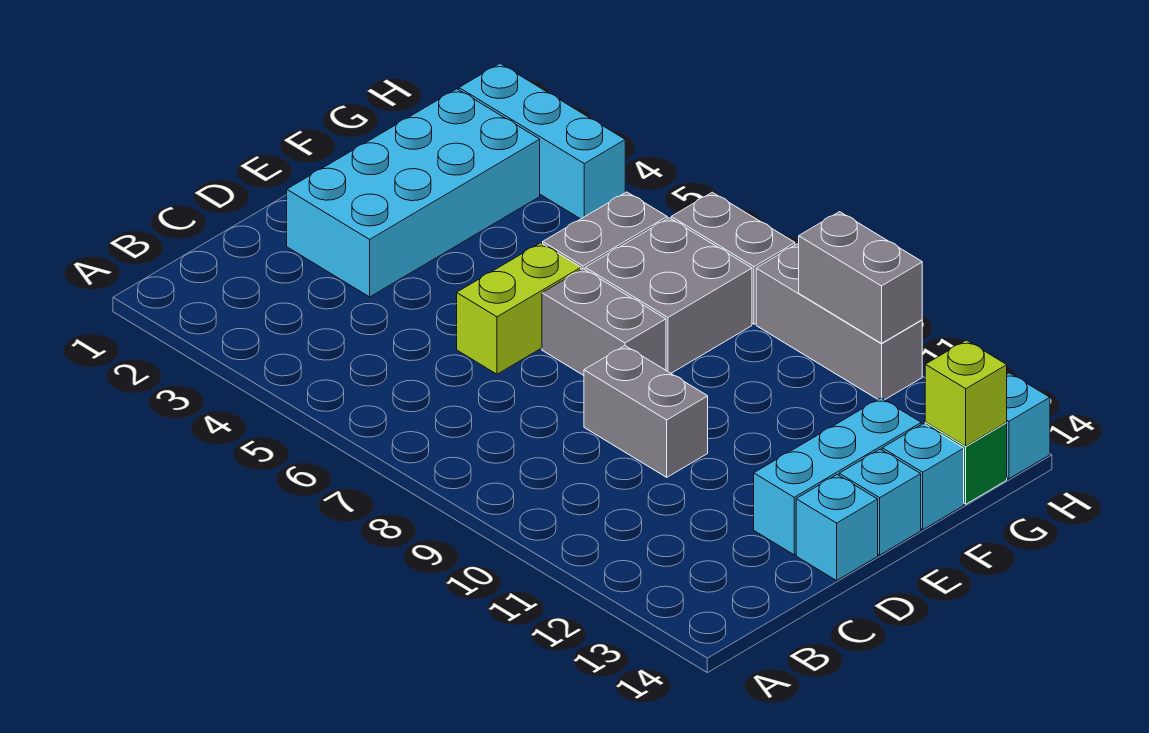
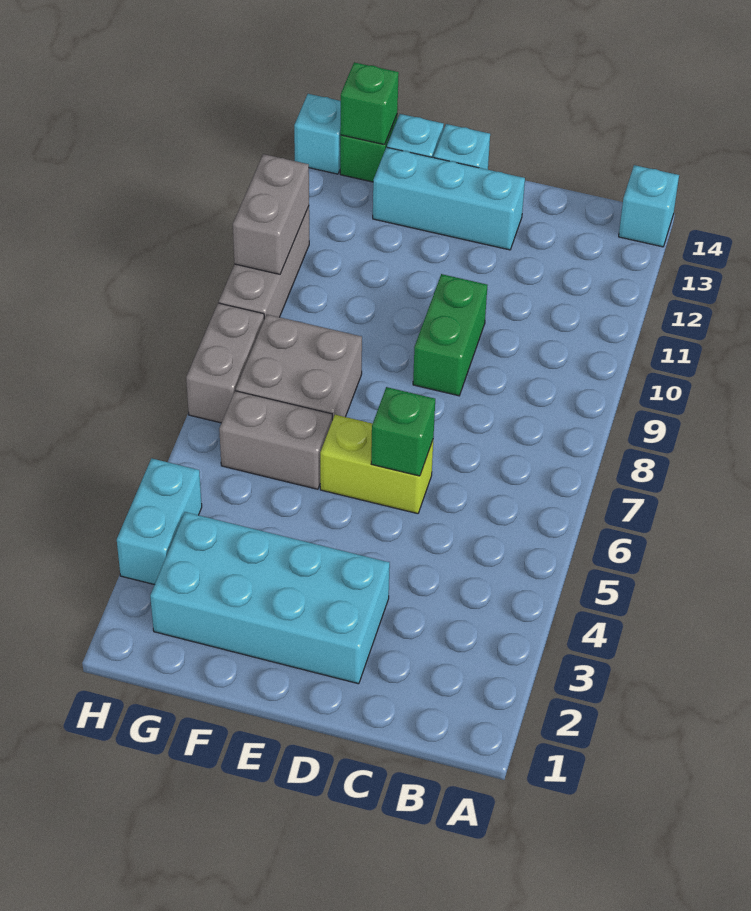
none -> green brick D6 level 2
grey brick D9:D10 level 1 -> green brick D9:D10 level 1
cyan brick D14 level 1 -> cyan brick A14 level 1
grey brick E7:E8 level 1 -> none
lime brick G14 level 2 -> green brick G14 level 2
cyan brick H2:H4 level 1 -> cyan brick H3:H4 level 1

